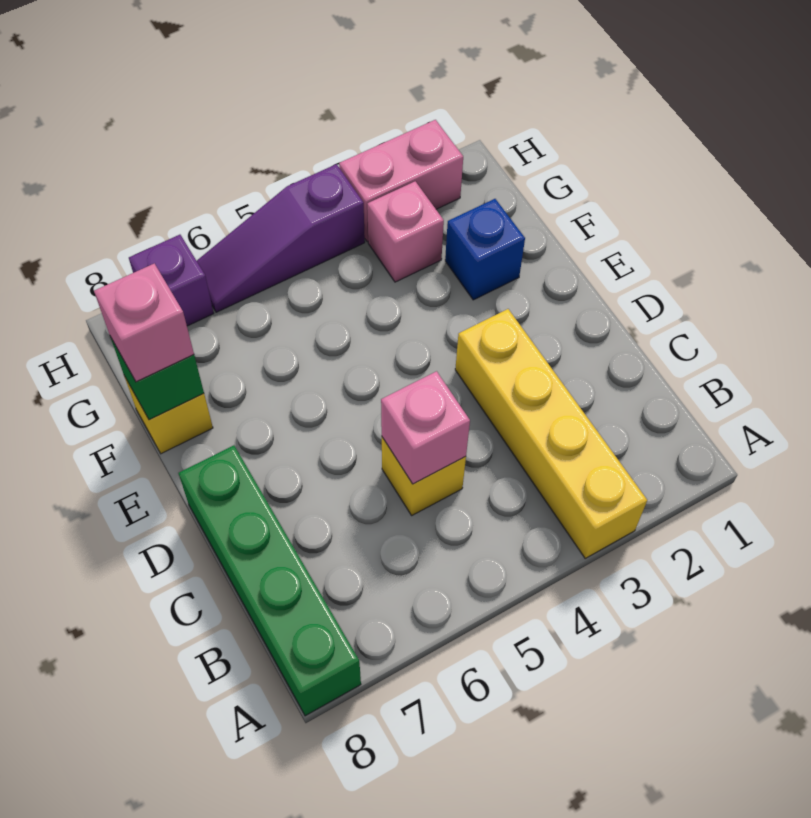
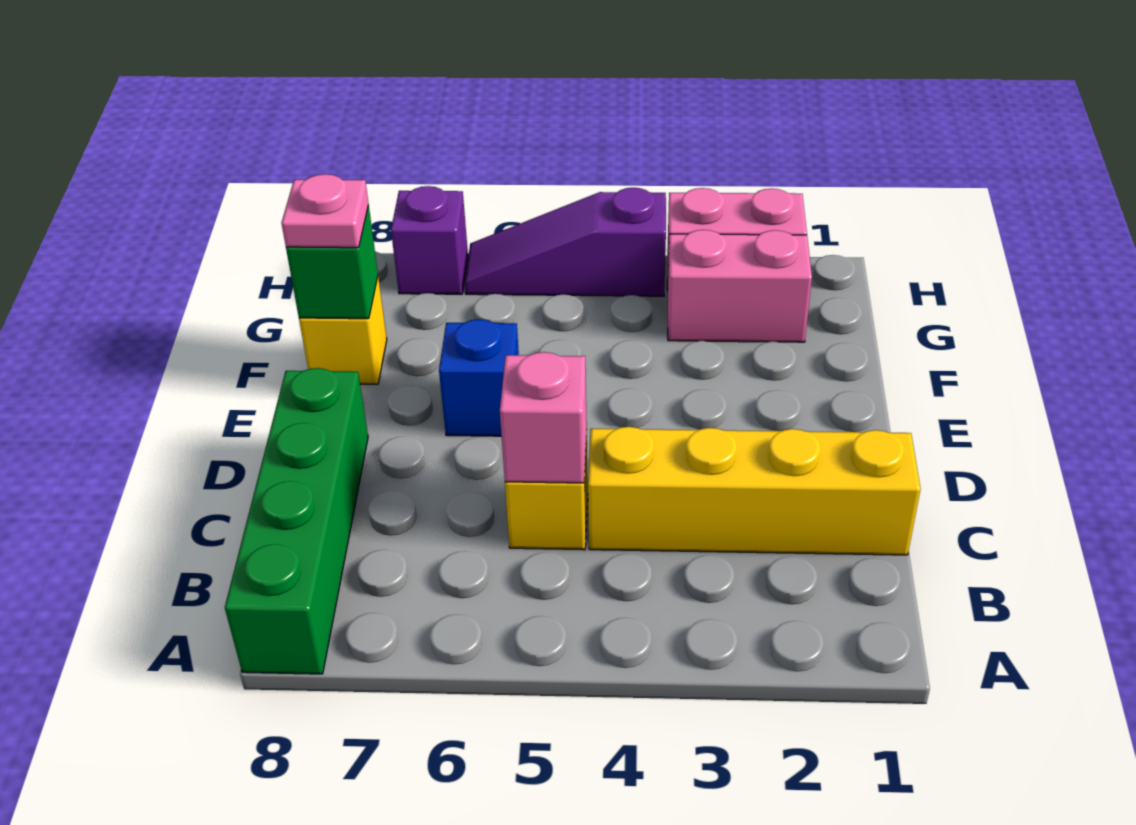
yellow brick A3:D3 level 1 -> yellow brick C1:C4 level 1
blue brick F2 level 1 -> blue brick E6 level 1
pink brick F8 level 3 -> pink plate F8 level 3
pink brick G3 level 1 -> pink brick G2:G3 level 1

